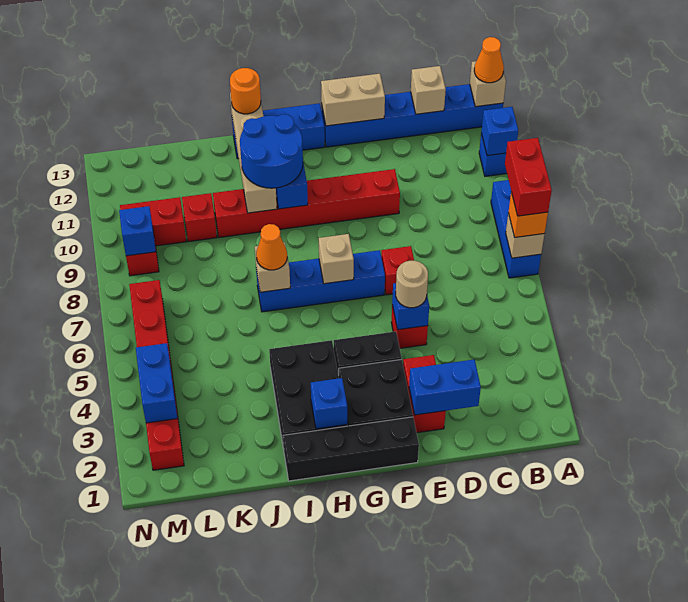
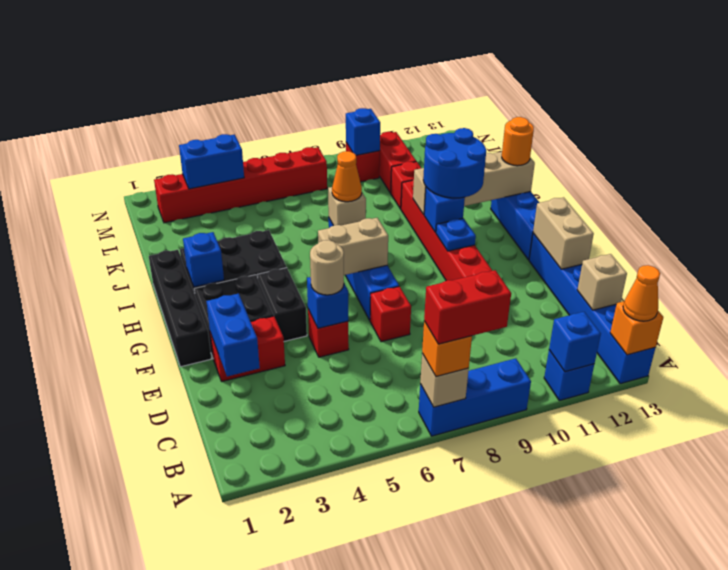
tan brick A13 level 2 -> orange brick A13 level 2
tan brick G7 level 2 -> tan brick G6:G7 level 2
none -> blue plate G10 level 2

